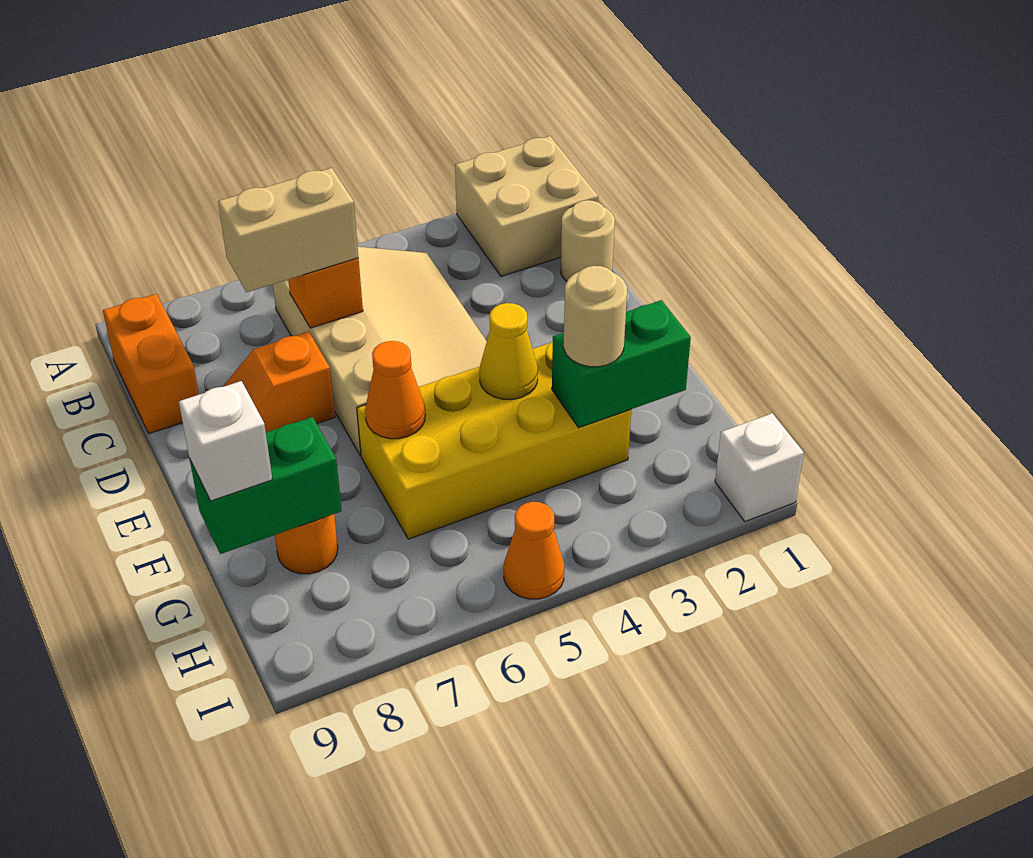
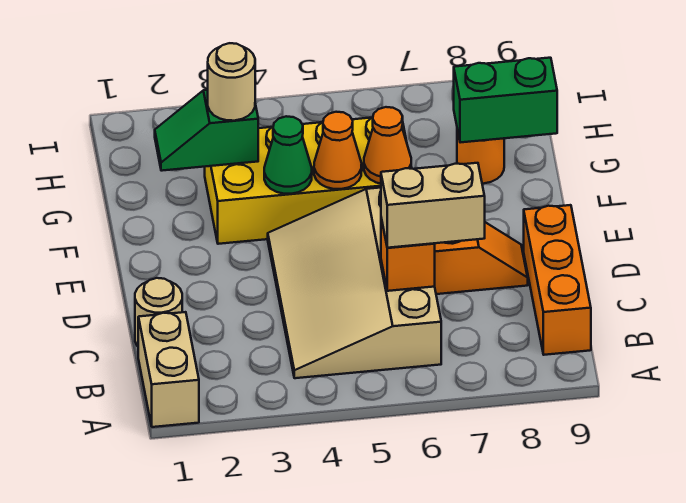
tan brick A1:B2 level 1 -> tan brick A1:B1 level 1
orange brick B9:C9 level 1 -> orange brick B9:D9 level 1
yellow cone F4 level 2 -> green cone F4 level 2
green brick G2:G3 level 2 -> green slope G2:G3 level 2 top 3
white brick G9 level 3 -> none
white brick I1 level 1 -> none
orange cone I5 level 1 -> orange cone F5 level 2

